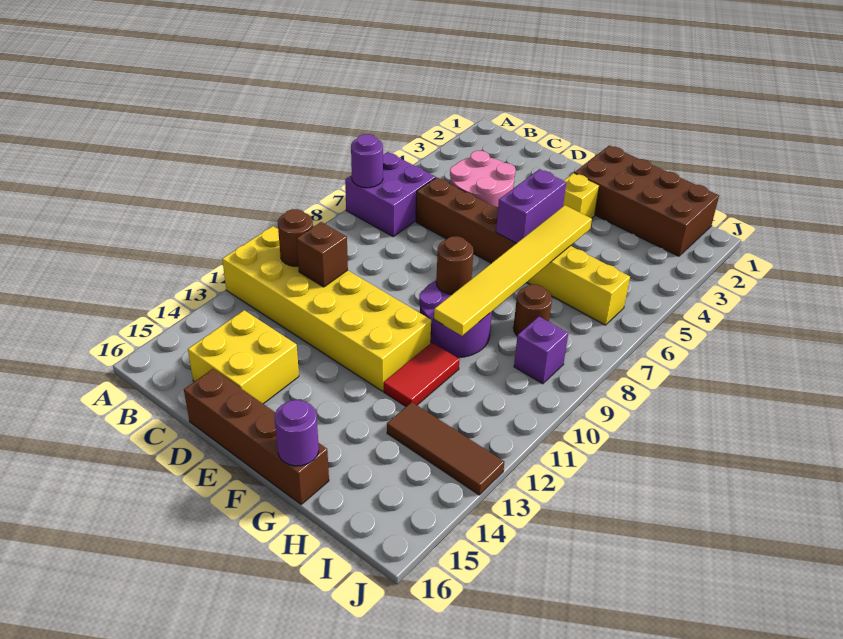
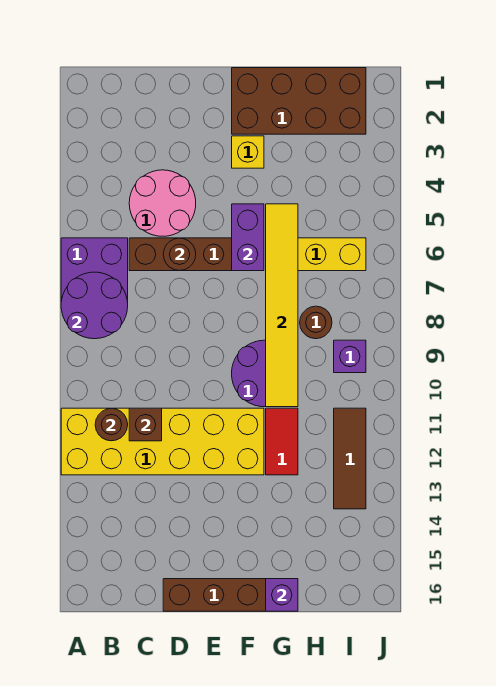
purple round brick A7 level 2 -> purple round brick A7:B8 level 2
yellow brick C14:D15 level 1 -> none
brown round brick F9 level 2 -> brown round brick D6 level 2
purple round brick G16 level 2 -> purple brick G16 level 2
brown tile H13:J13 level 1 -> brown tile I11:I13 level 1

